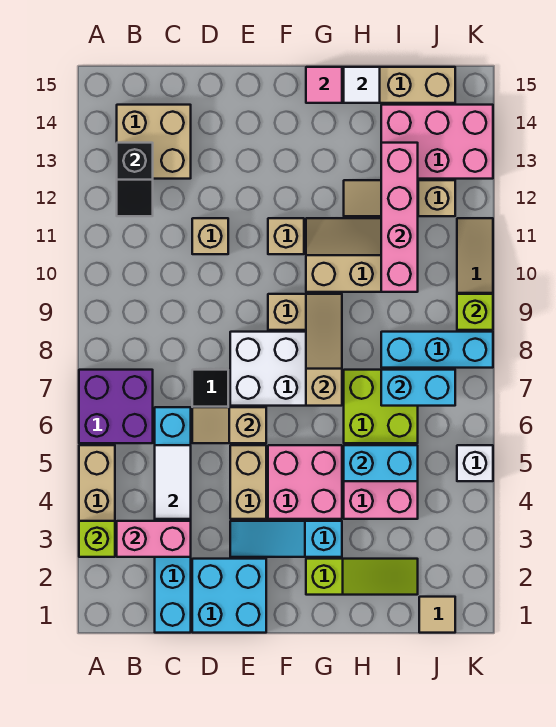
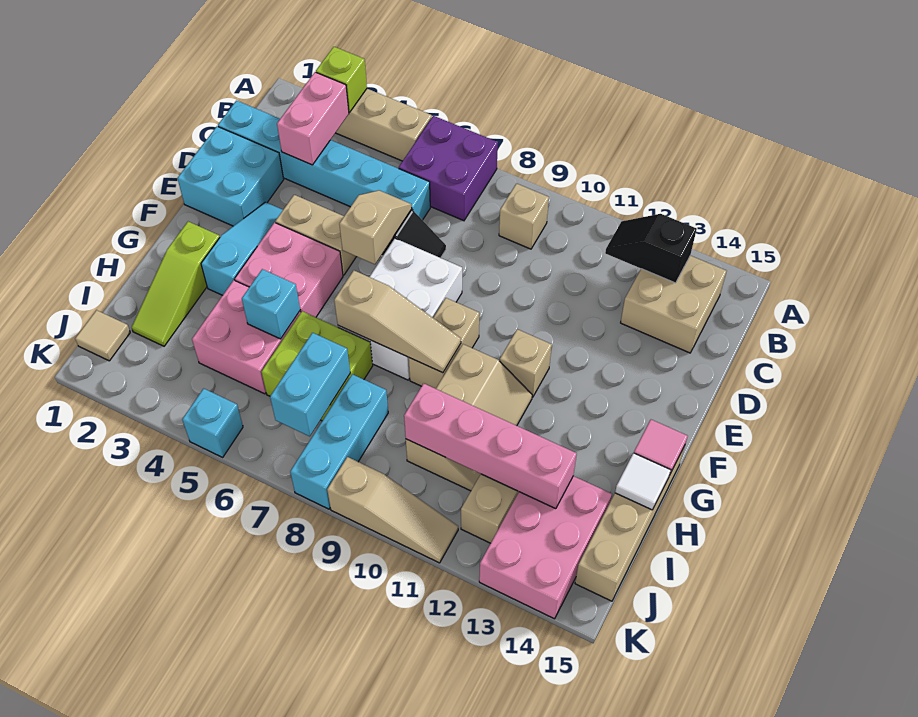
white tile C4:C5 level 2 -> none
tan brick D11 level 1 -> tan brick B9 level 1
cyan brick H5:I5 level 2 -> cyan brick H5 level 2
white brick K5 level 1 -> cyan brick K5 level 1
lime brick K9 level 2 -> none

